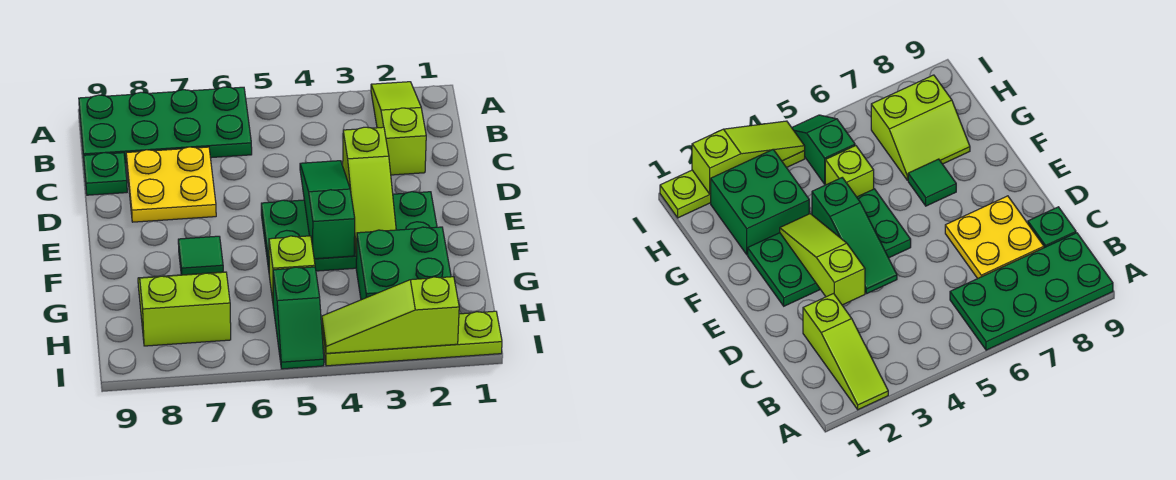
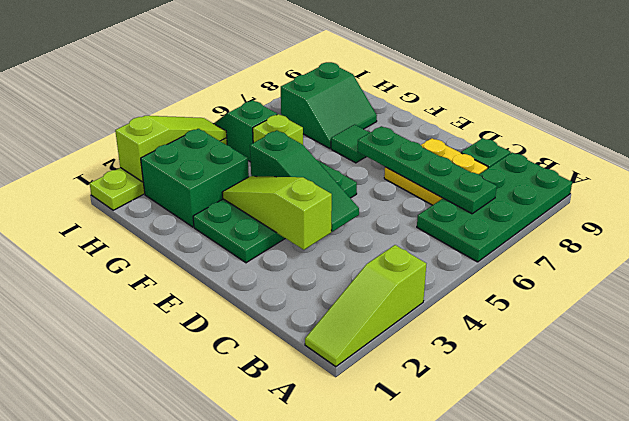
lime slope A2:C2 level 1 top C -> lime slope A1:A3 level 1 top 3
none -> green plate B7:E7 level 2
lime slope G7:H8 level 1 top H -> green slope G7:H8 level 1 top H

